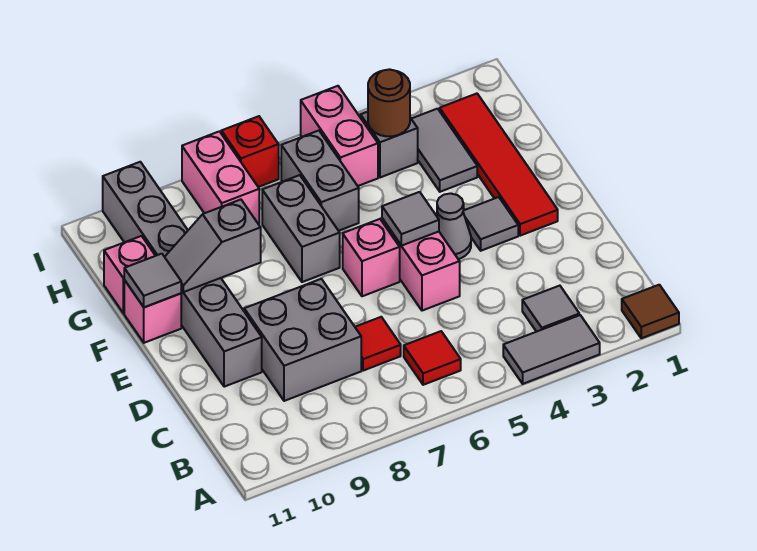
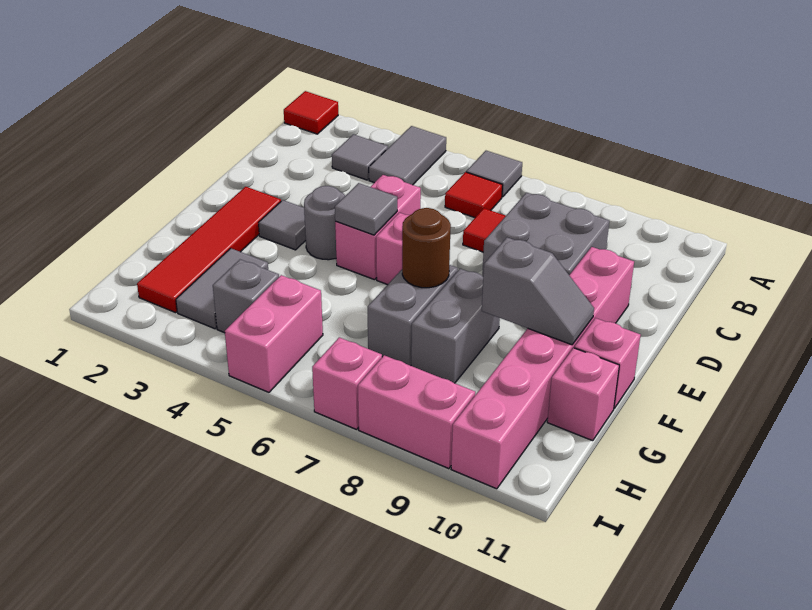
brown tile A1 level 1 -> red tile A1 level 1
grey tile A3:A4 level 1 -> grey tile A4:B4 level 1
grey brick D10:I10 level 1 -> pink brick D10:I10 level 1
grey cone E4 level 1 -> grey round brick E4 level 1
grey tile F11 level 2 -> grey tile A6 level 1
grey brick G6:H6 level 1 -> grey brick F8:G8 level 1
brown round brick H4 level 2 -> brown round brick F7 level 2
pink brick H8:I8 level 1 -> pink brick I8:I9 level 1
red brick I7 level 1 -> pink brick I7 level 1

